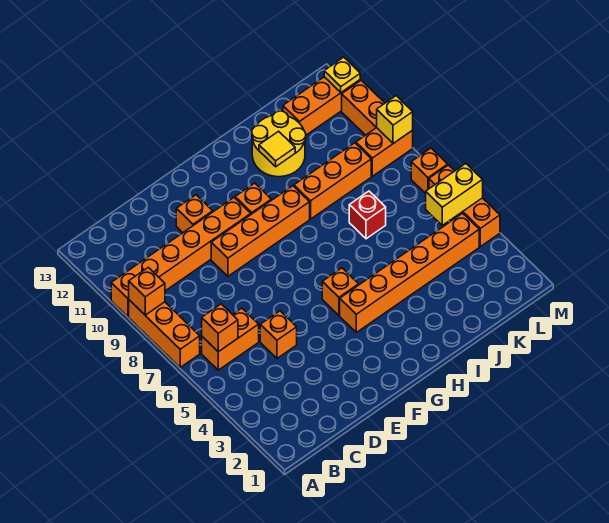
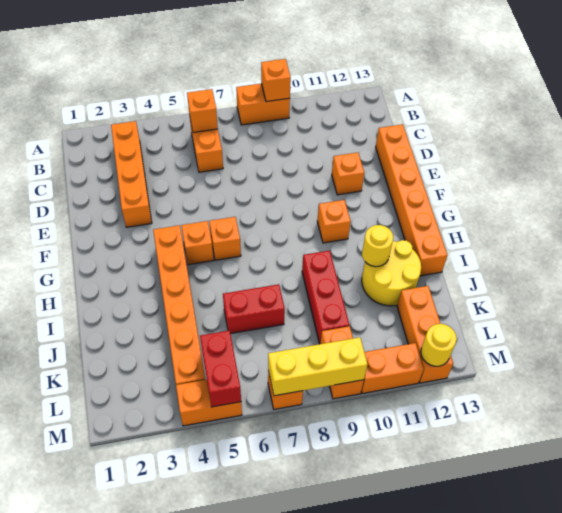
orange brick A7:A9 level 1 -> orange brick A8:A9 level 1
orange brick A10:F10 level 1 -> orange brick D13:I13 level 1
orange brick D5 level 1 -> orange brick G6 level 1
orange brick E9:H9 level 1 -> orange brick B3:E3 level 1
orange brick I9:K9 level 1 -> red brick I9:K9 level 1
yellow tile I11 level 2 -> yellow round brick I11 level 2
red brick J7 level 1 -> red brick J6:J7 level 1
yellow brick L5:M5 level 2 -> red brick L5:M5 level 2
orange brick M4:M6 level 1 -> orange brick M4:M5 level 1
yellow brick M9 level 2 -> yellow brick M7:M9 level 2
yellow plate M12 level 2 -> yellow round brick M12 level 2

